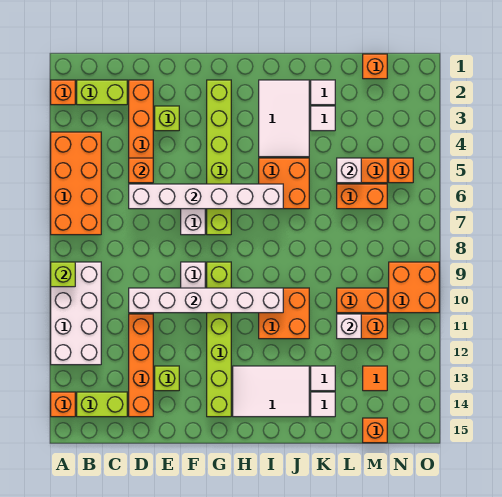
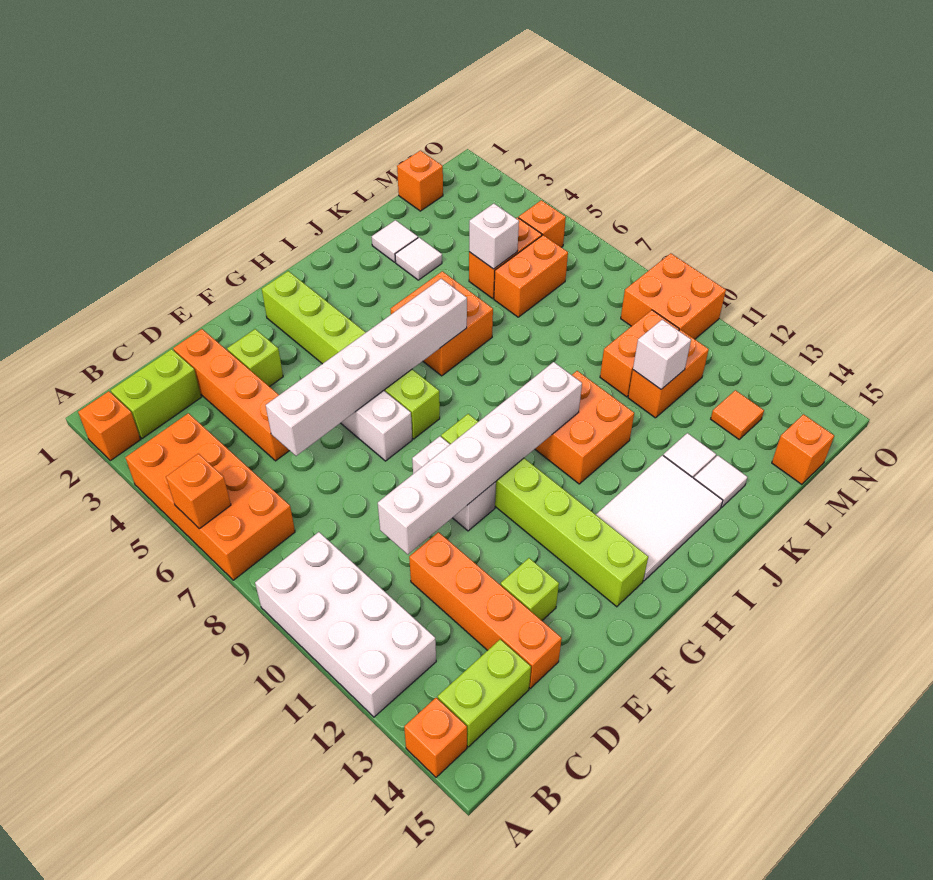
lime brick A9 level 2 -> none
orange brick D5 level 2 -> orange brick A6 level 2
white tile I2:J4 level 1 -> none

